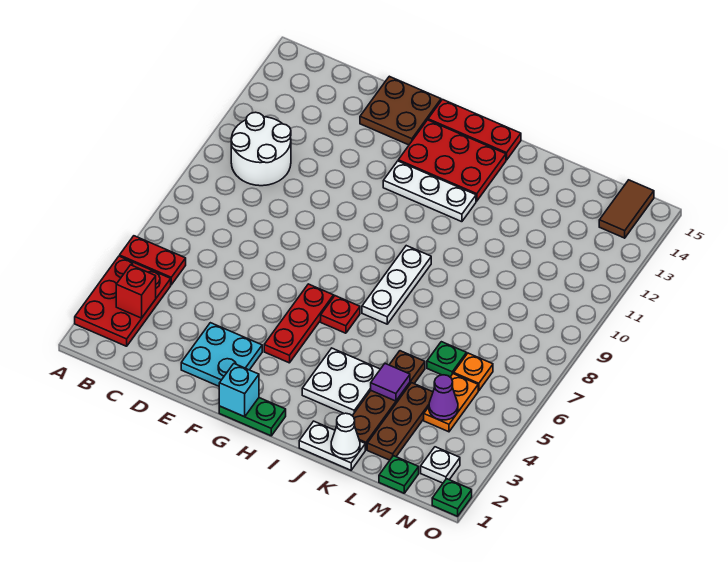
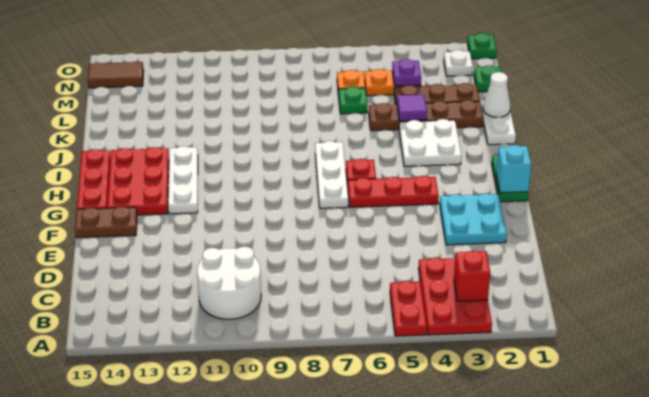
red plate A2:B4 level 1 -> red plate A3:C4 level 1
brown plate E14:F15 level 1 -> brown plate F14:F15 level 1
white plate I7:I9 level 1 -> white plate G7:I7 level 1
purple cone M4 level 2 -> purple plate M4 level 2

